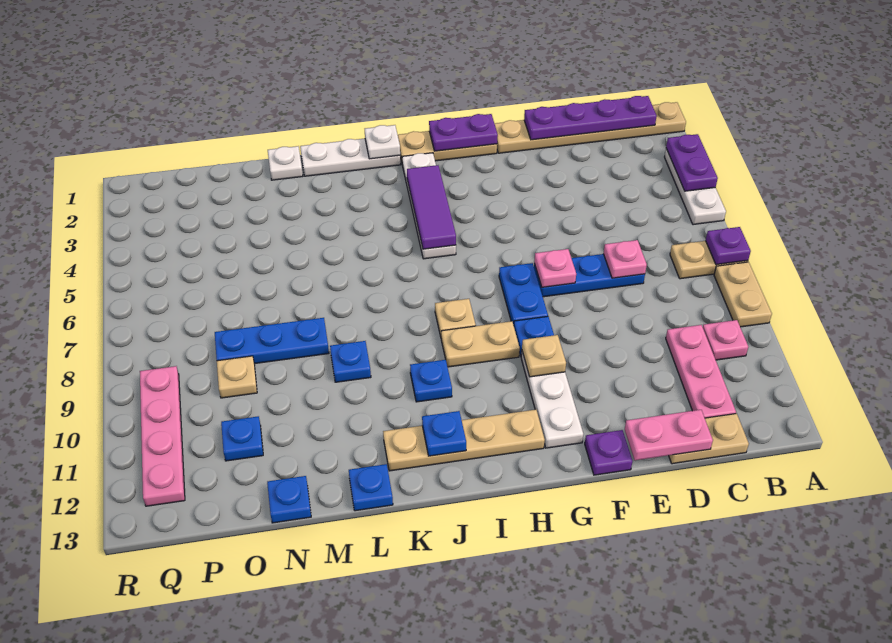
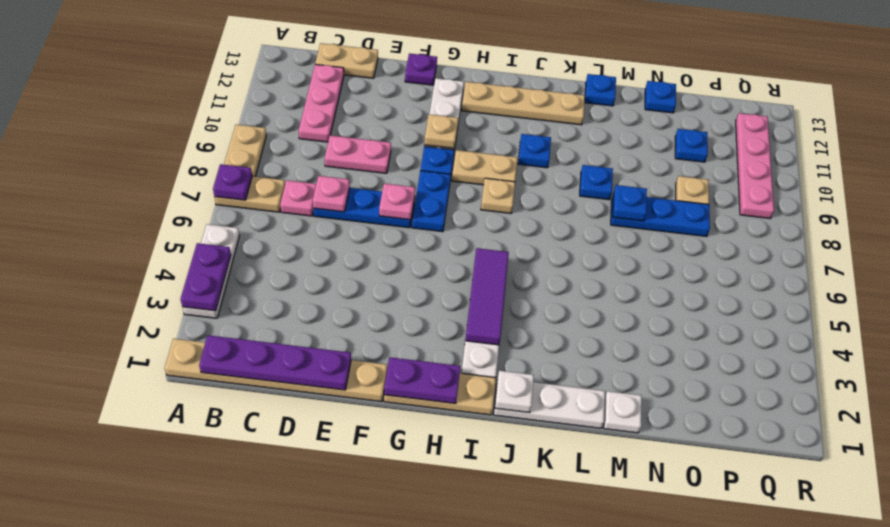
pink plate B10 level 1 -> pink plate C7 level 1
pink plate D13:E13 level 2 -> pink plate D9:E9 level 1
blue plate J12 level 2 -> blue plate M8 level 2

